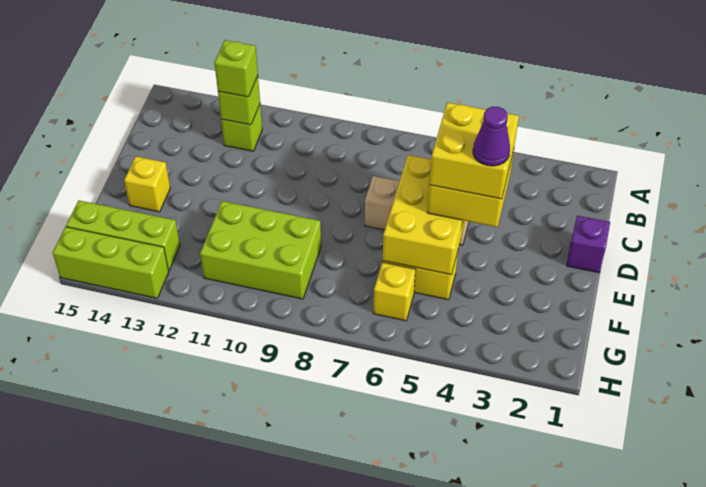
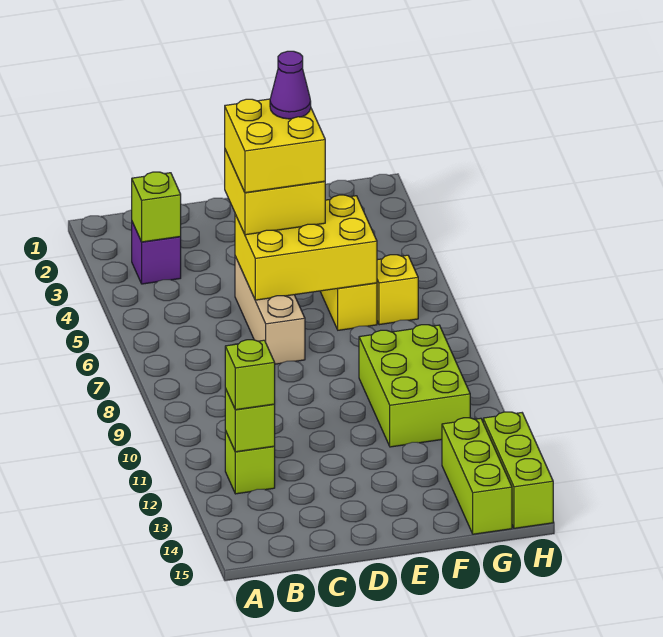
none -> lime brick B3 level 2
purple brick D1 level 1 -> purple brick B3 level 1
yellow brick E14 level 1 -> none

